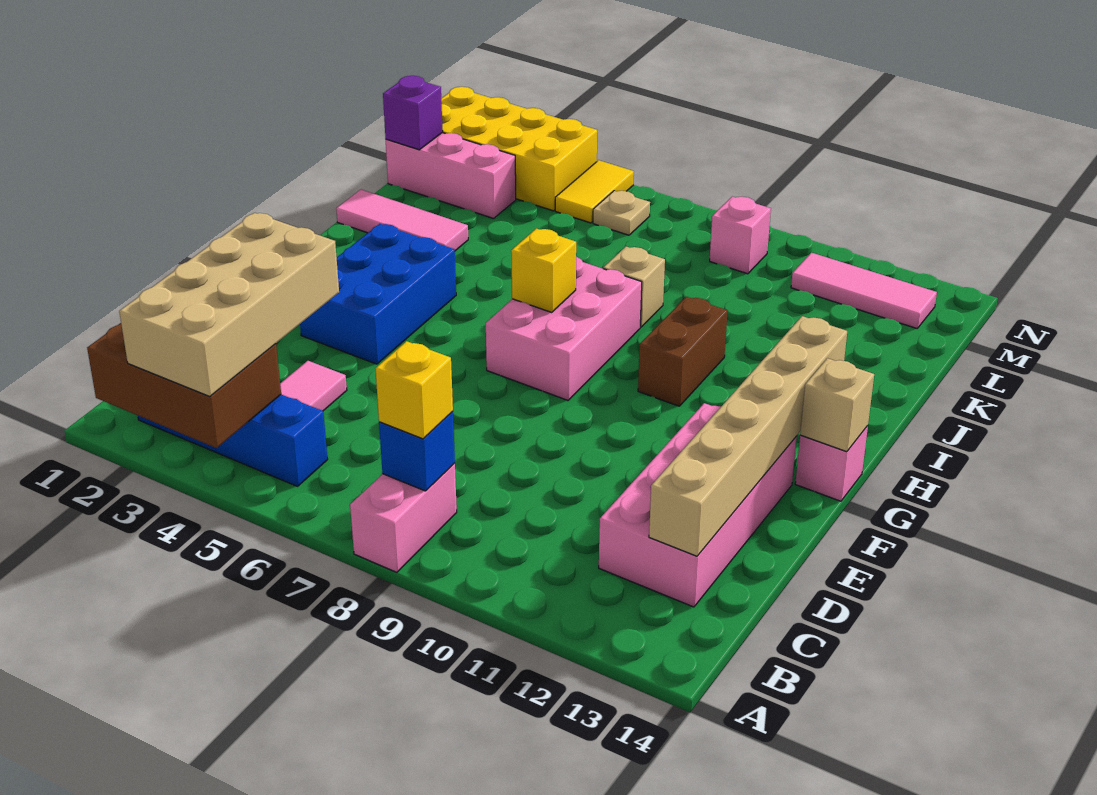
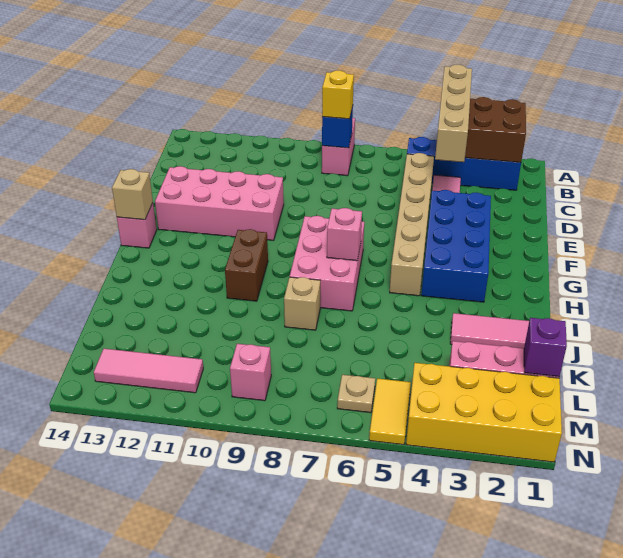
tan brick A3:D4 level 3 -> tan brick A4:D4 level 3
pink brick C12:F13 level 1 -> pink brick E10:F13 level 1
tan brick C13:H13 level 2 -> tan brick C5:H5 level 1
blue brick F3:H4 level 1 -> blue brick E3:H4 level 1
yellow brick H7 level 2 -> pink brick H7 level 2

